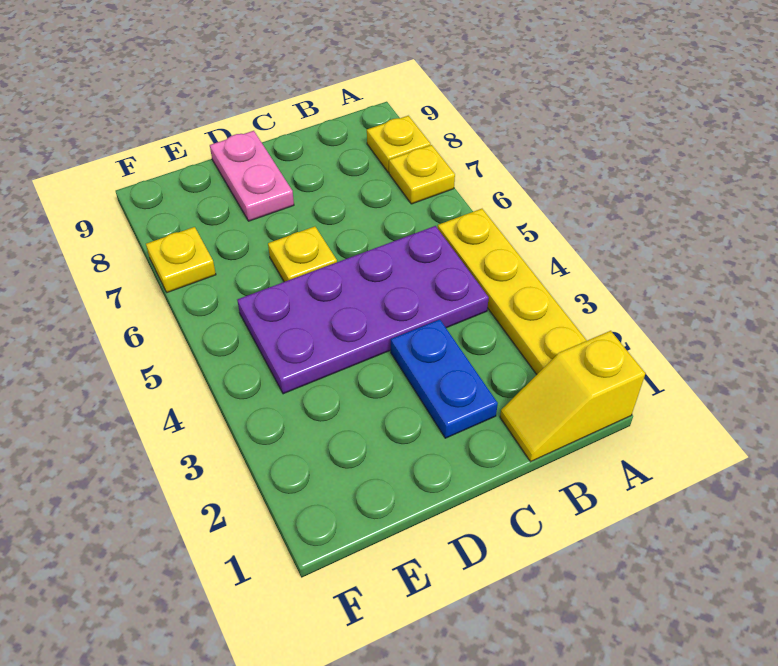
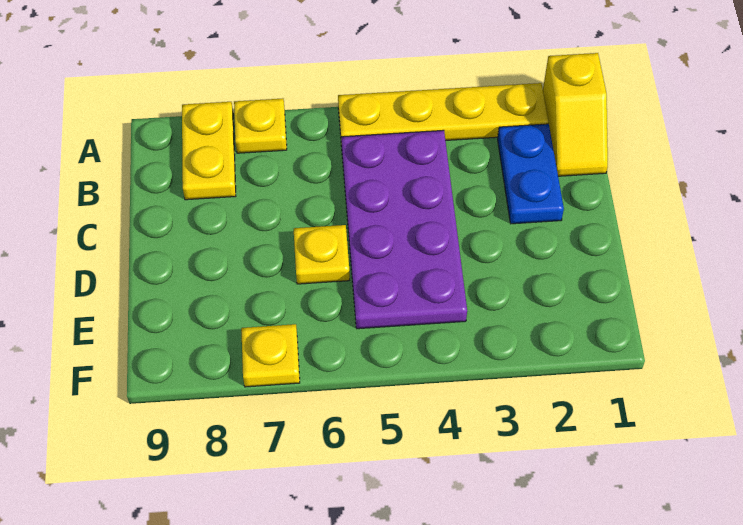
yellow plate A8 level 1 -> yellow plate A8:B8 level 1
blue plate C2:C3 level 1 -> blue plate B2:C2 level 1
pink plate D8:D9 level 1 -> none

